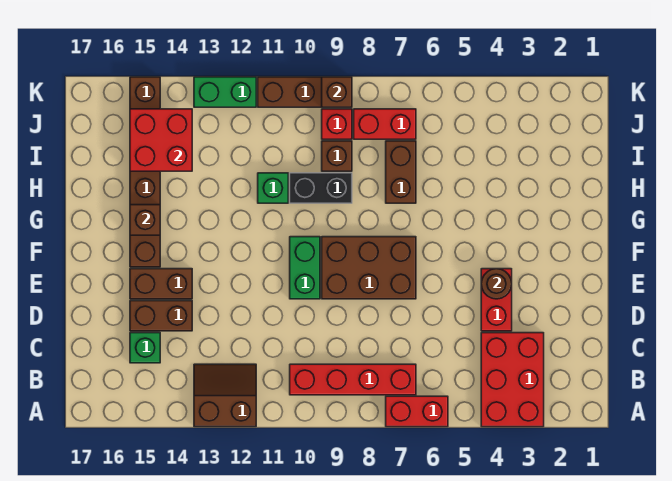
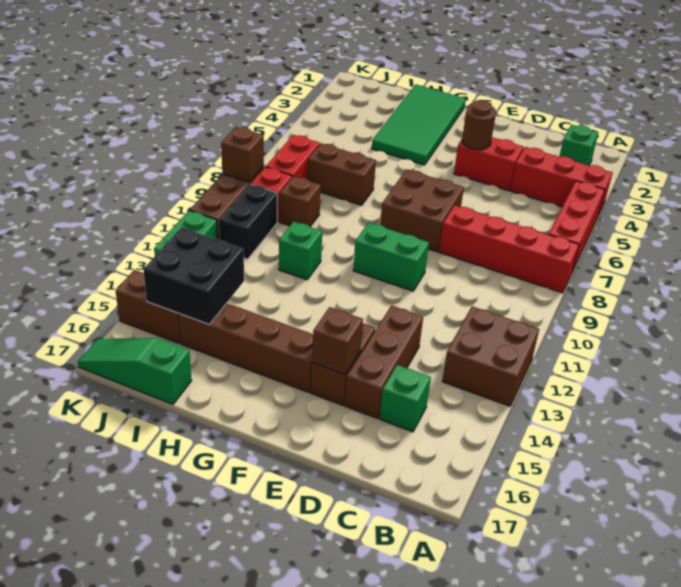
red brick A3:C4 level 1 -> red brick A4:C4 level 1
red brick A6:A7 level 1 -> red brick A5:A7 level 1
brown slope A12:B13 level 1 top A -> brown brick A12:B13 level 1
none -> green brick B2 level 1
red brick B7:B10 level 1 -> red brick A8:D8 level 1
brown brick D14:D15 level 1 -> brown brick D13:D15 level 1
brown brick E7:F9 level 1 -> brown brick E7:F8 level 1
none -> green tile G1:H4 level 1
brown brick G15 level 2 -> brown brick E15 level 2
black brick H9:H10 level 1 -> black brick J10:J11 level 1
red brick I14:J15 level 2 -> black brick I14:J15 level 2
none -> green slope I17:K17 level 1 top I

